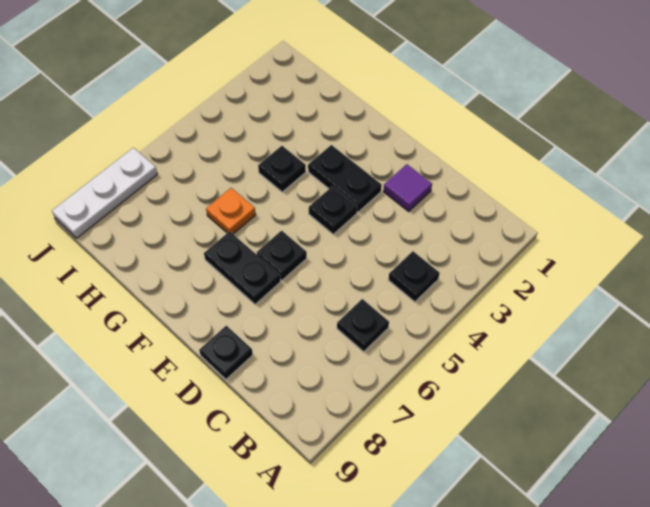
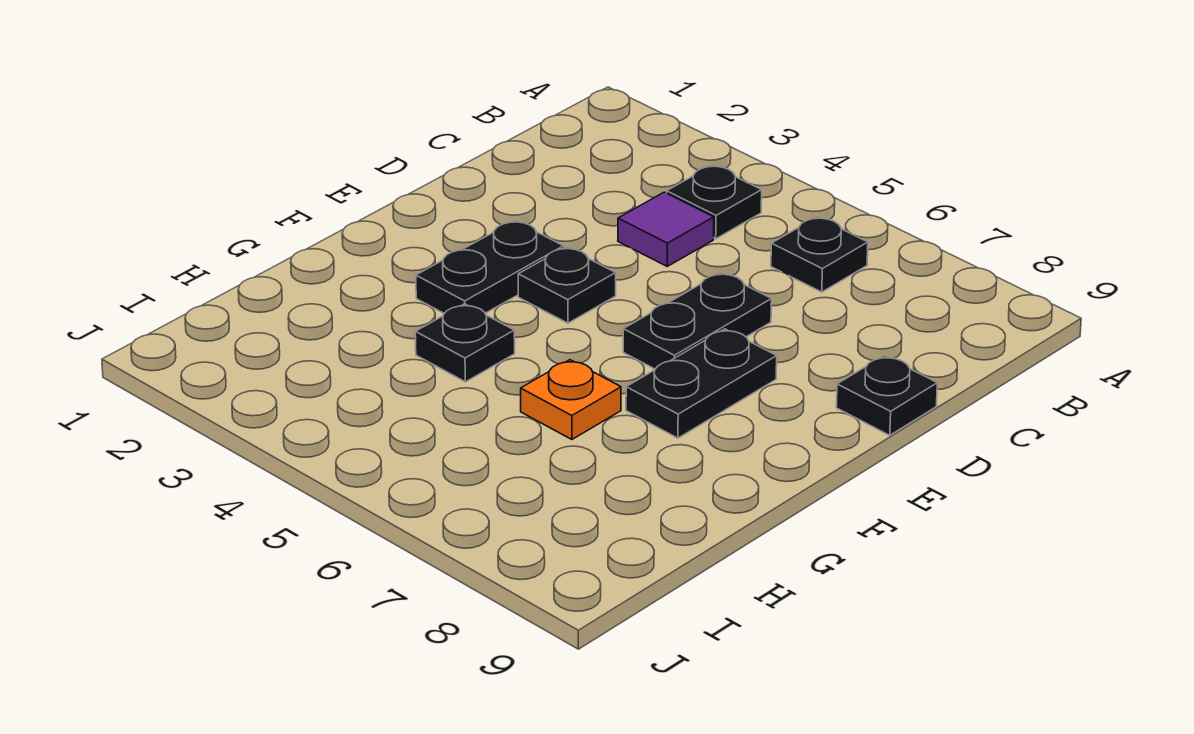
purple tile D2 level 1 -> purple tile C4 level 1
black plate E6 level 1 -> black plate D6:E6 level 1
white plate J7:J9 level 1 -> none

